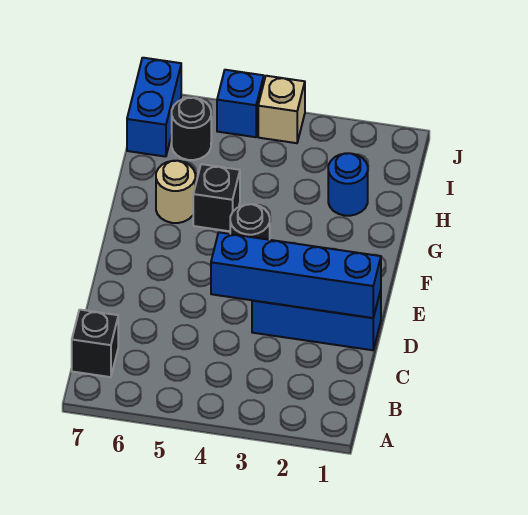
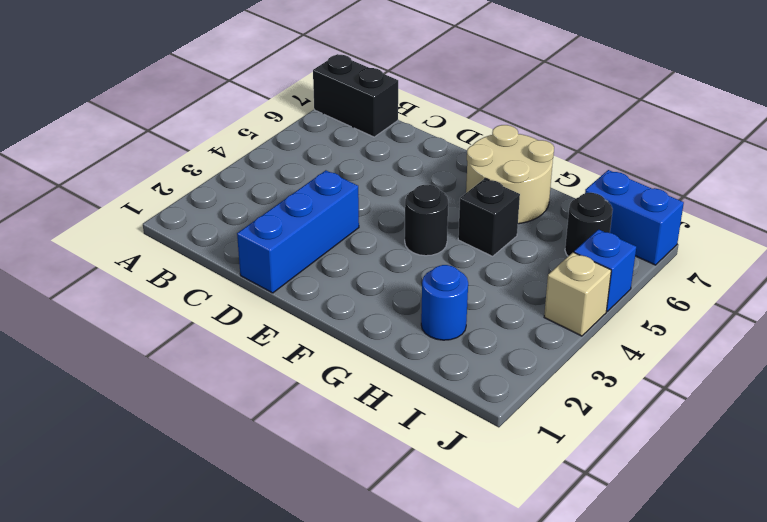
black brick B7 level 1 -> black brick A7:B7 level 1
blue brick D1:D4 level 2 -> none
tan round brick G6 level 1 -> tan round brick F6:G7 level 1

